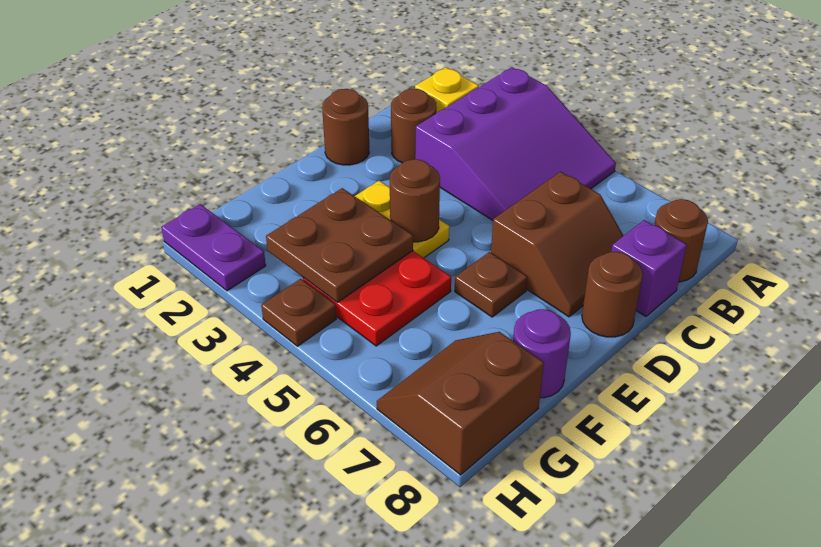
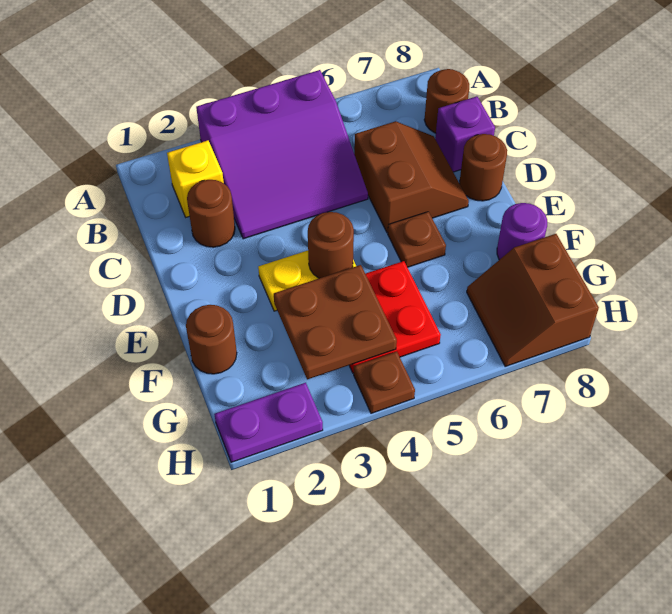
purple slope A3:C5 level 1 top 3 -> purple slope A3:C5 level 1 top A
brown round brick D1 level 1 -> brown round brick F1 level 1

